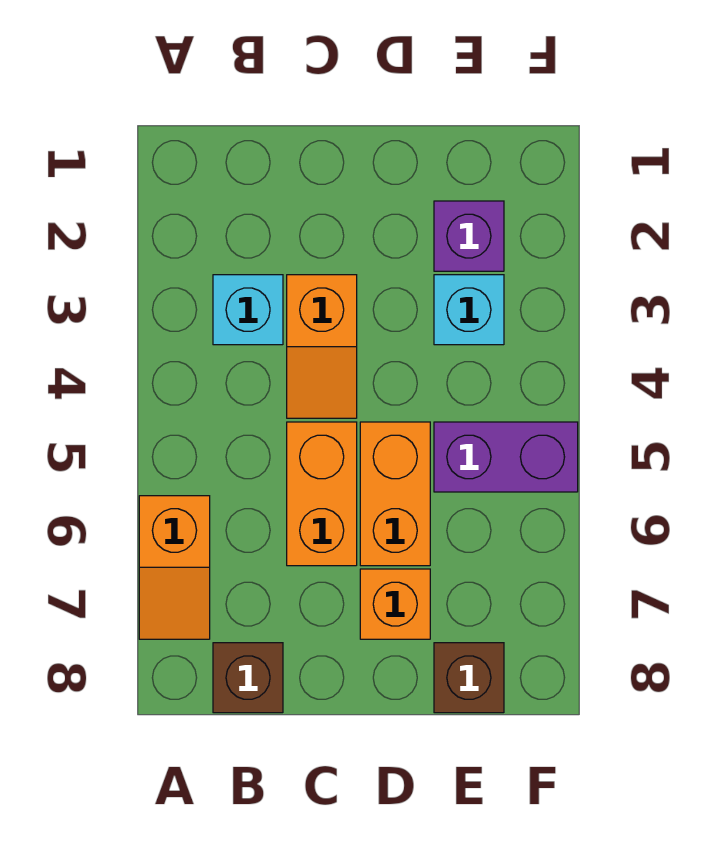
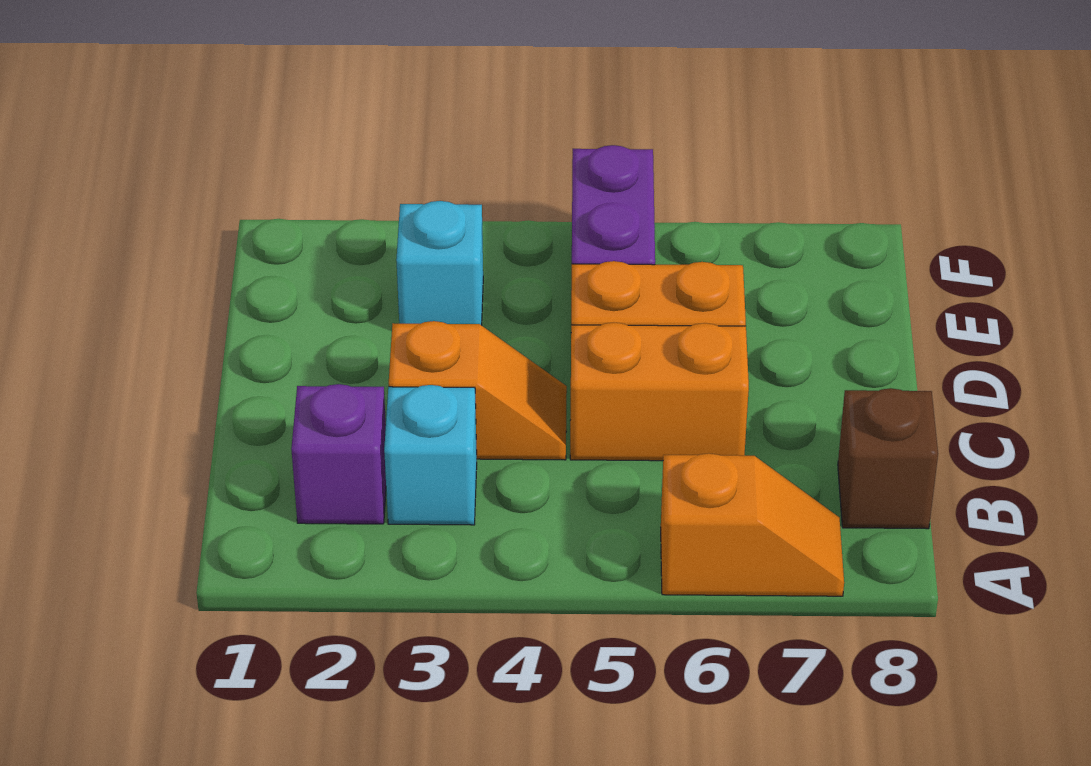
orange brick D7 level 1 -> none
purple brick E2 level 1 -> purple brick B2 level 1
brown brick E8 level 1 -> none

